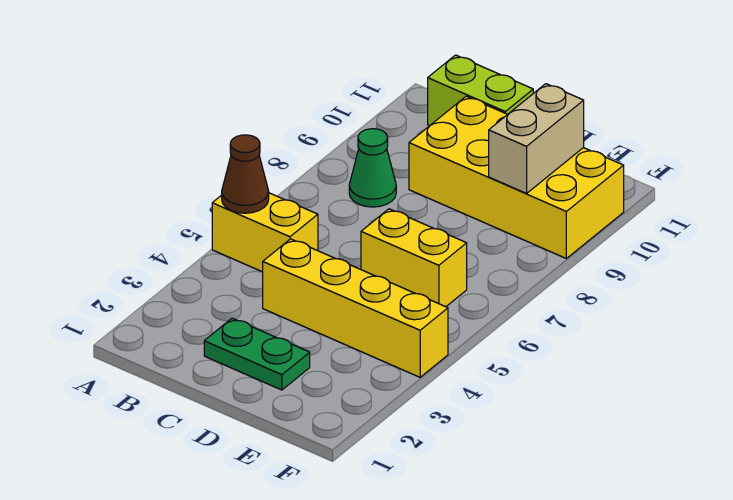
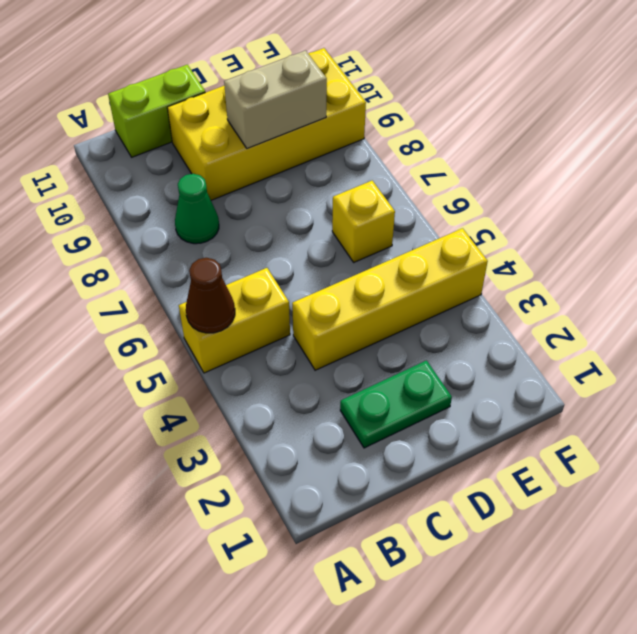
yellow brick D6:E6 level 1 -> yellow brick E6 level 1
tan brick E9:E10 level 2 -> tan brick D9:E9 level 2

